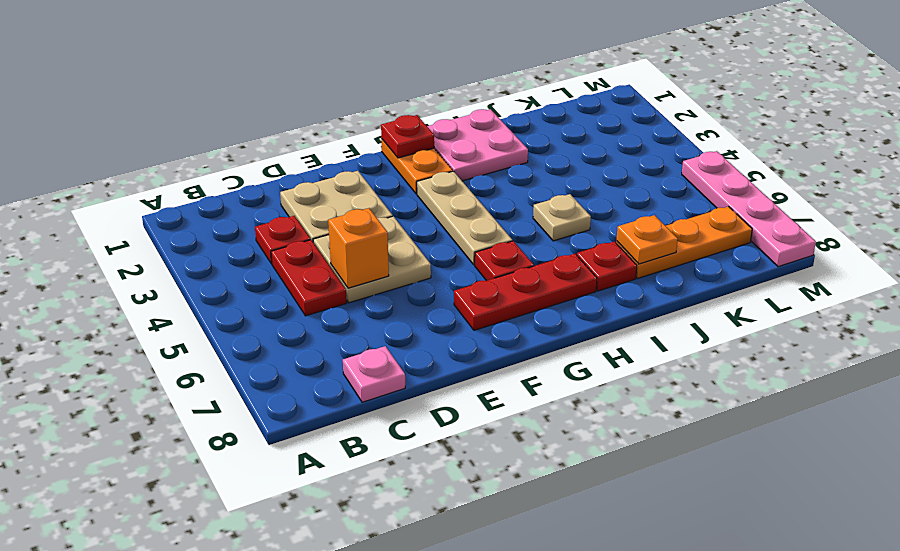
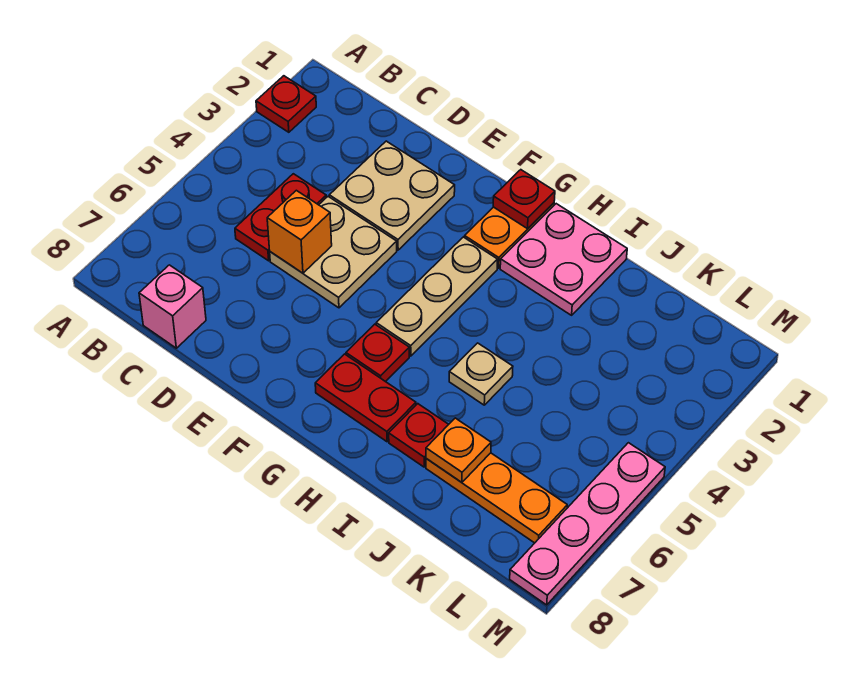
red plate C3 level 1 -> red plate A2 level 1
pink plate C8 level 1 -> pink brick C8 level 1
red plate F7:H7 level 1 -> red plate G7:H7 level 1

